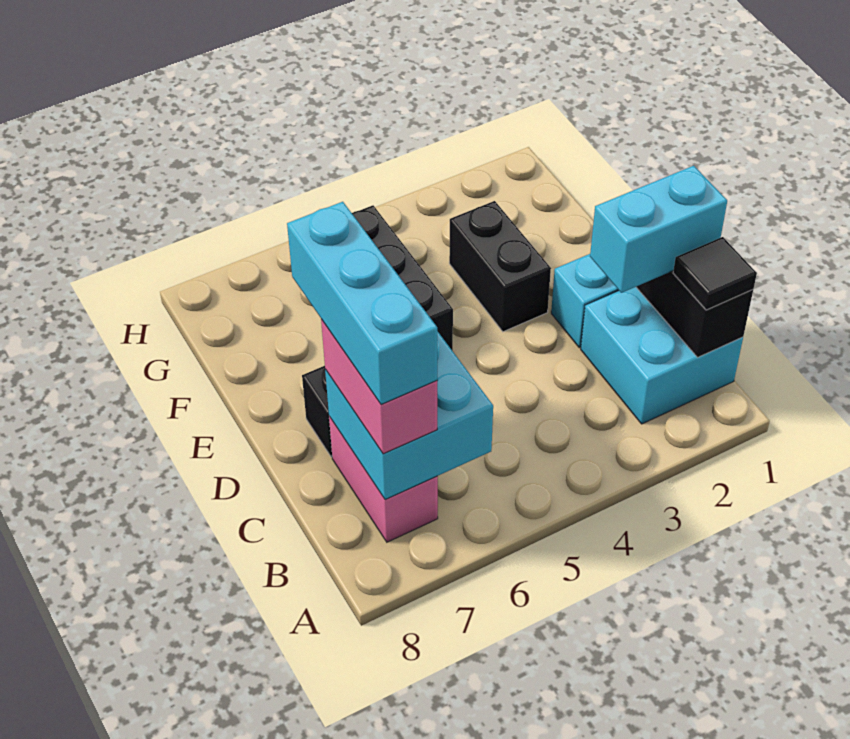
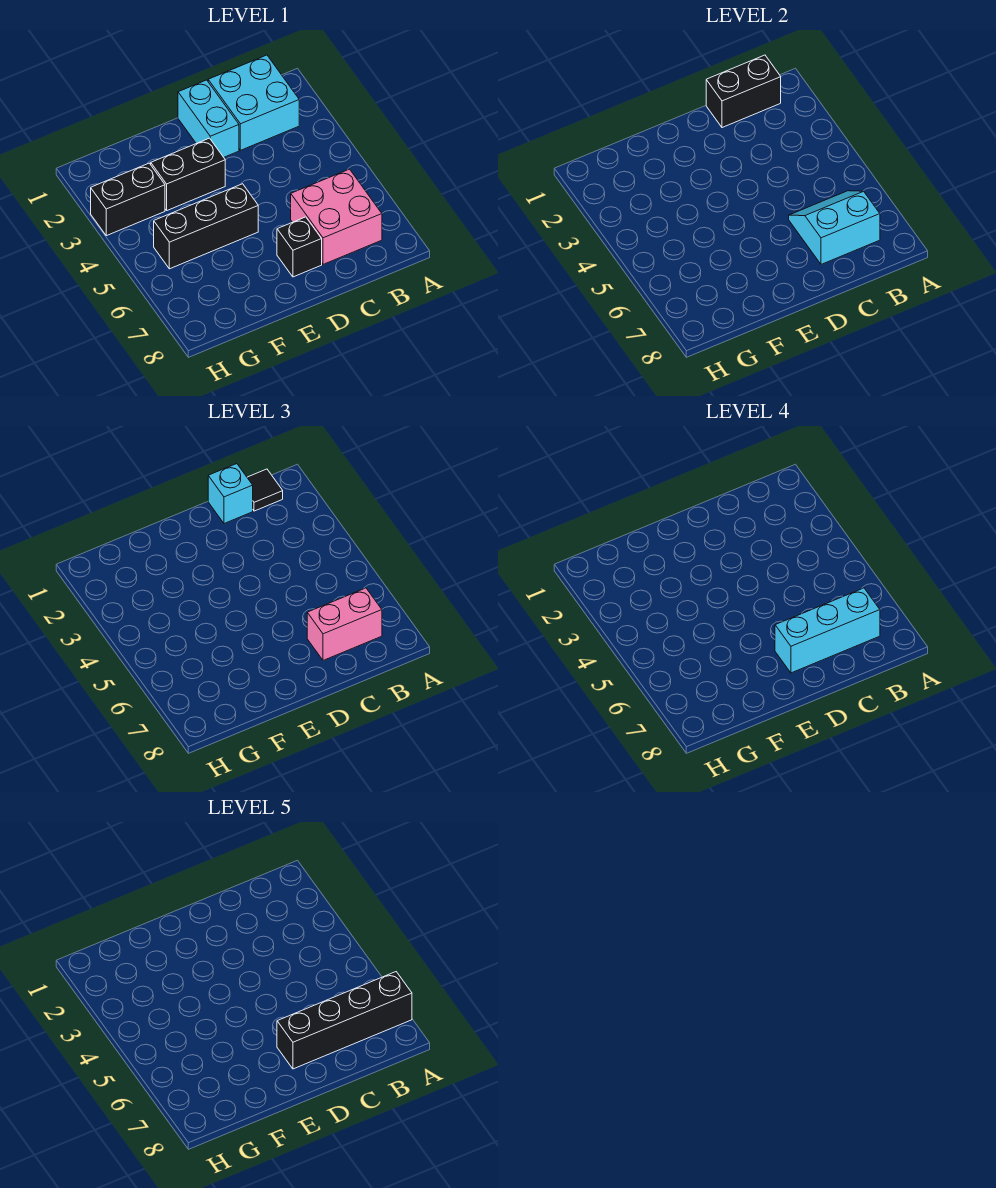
none -> black brick A7:D7 level 5
cyan brick B6:C7 level 2 -> cyan slope B6:C7 level 2 top 7
pink brick B7:C7 level 1 -> pink brick B6:C7 level 1
cyan brick C1:C2 level 3 -> cyan brick C1 level 3
none -> black brick G3:H3 level 1

